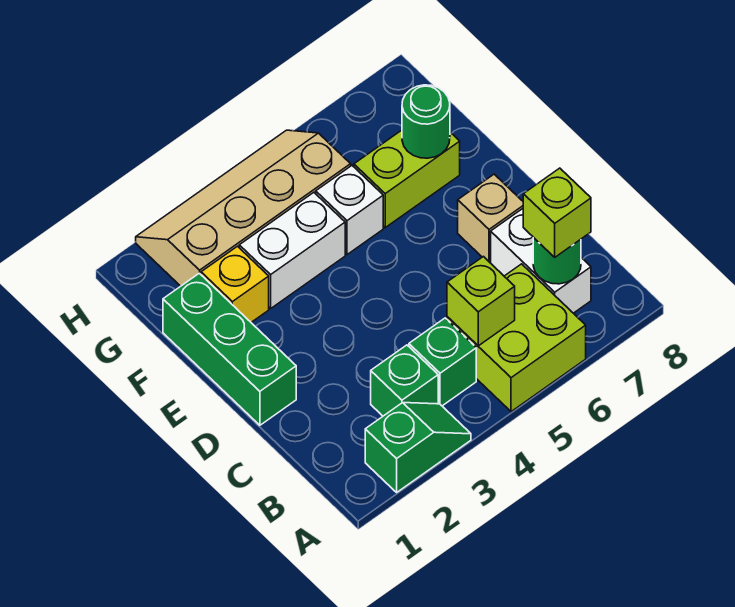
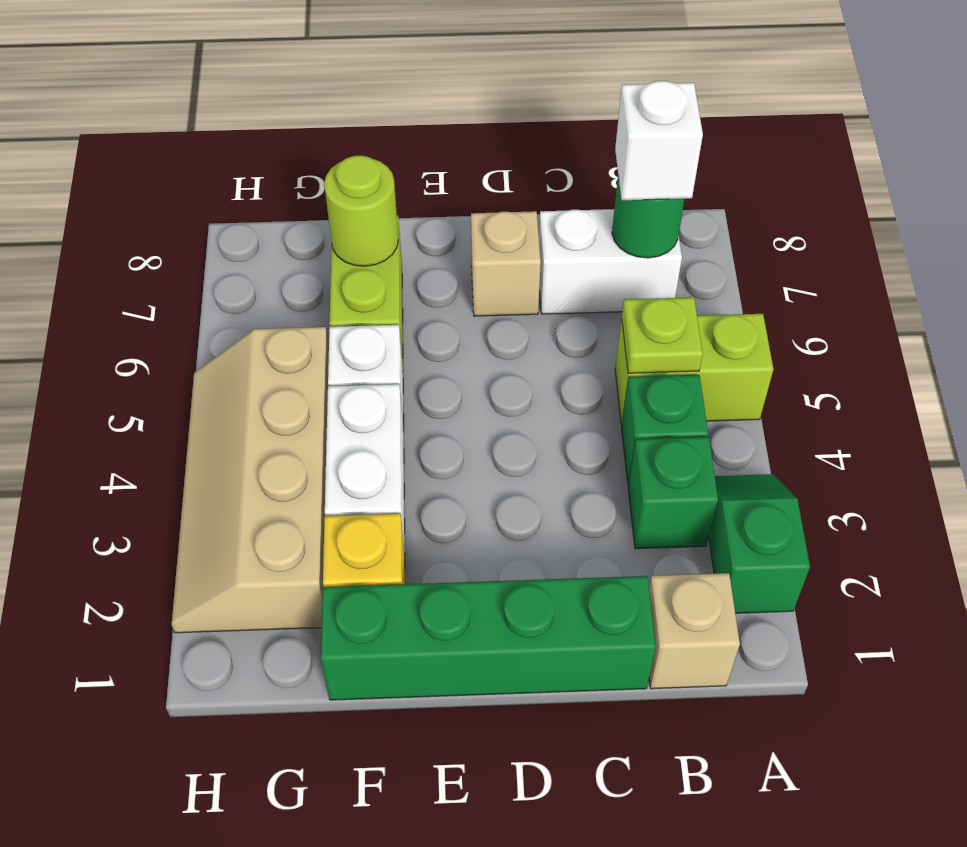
lime brick A5:B6 level 1 -> lime brick A5:B5 level 1
none -> tan brick B1 level 1
lime brick B5 level 2 -> lime plate B5 level 2
lime brick B7 level 3 -> white brick B7 level 3
green brick D1:F1 level 1 -> green brick C1:F1 level 1
green round brick F7 level 2 -> lime round brick F7 level 2

